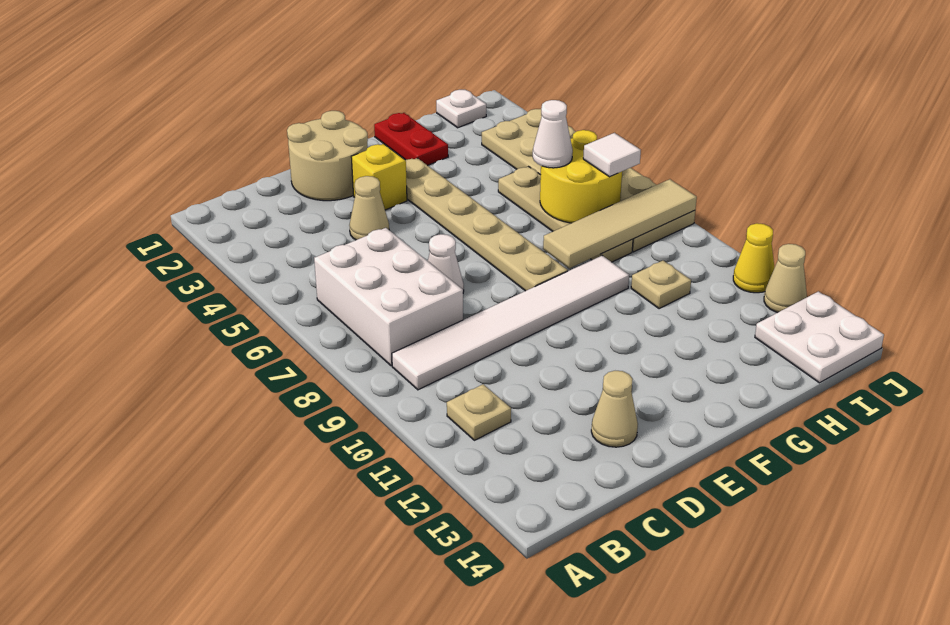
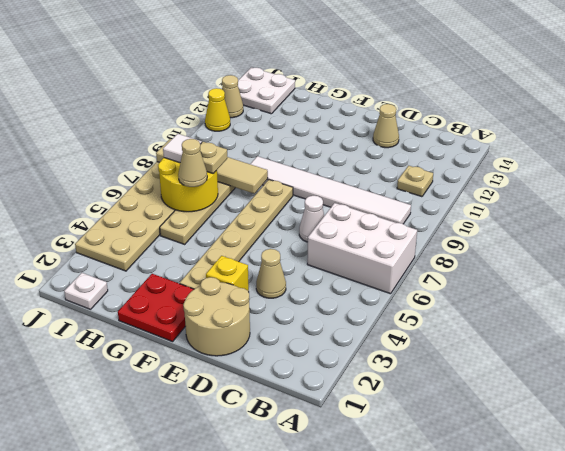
white brick B6:C8 level 1 -> white brick A6:C7 level 1
red plate G1:G2 level 1 -> red plate F1:G2 level 1
white cone H6 level 3 -> tan cone H6 level 3
tan plate H10 level 1 -> tan plate H7 level 3

